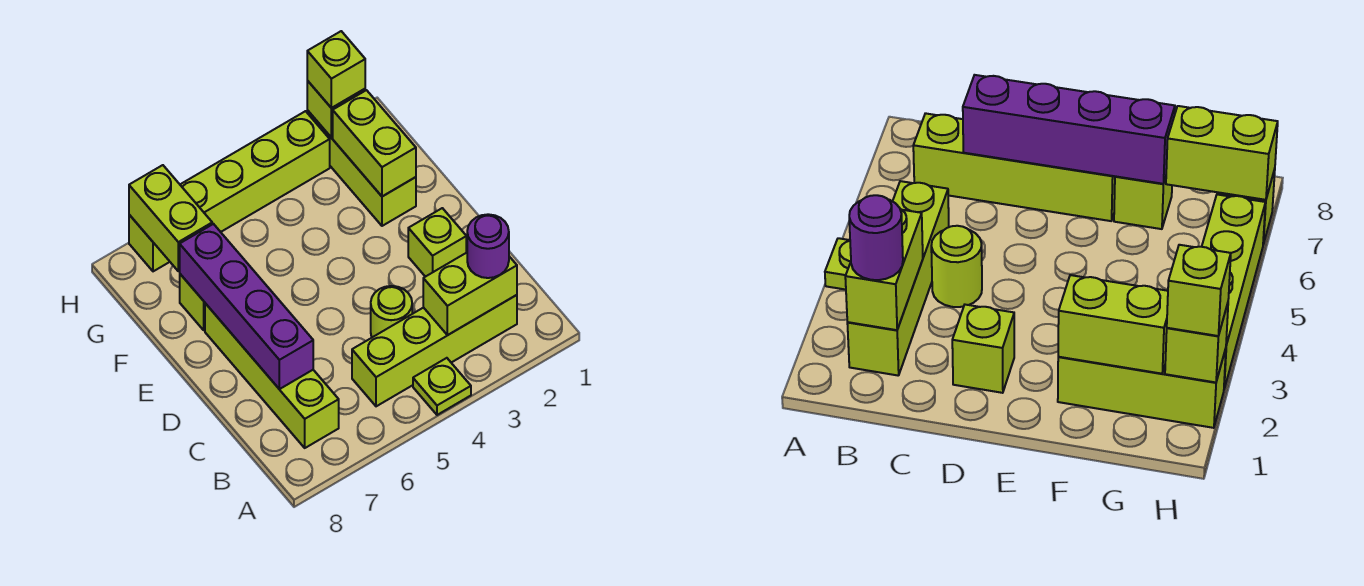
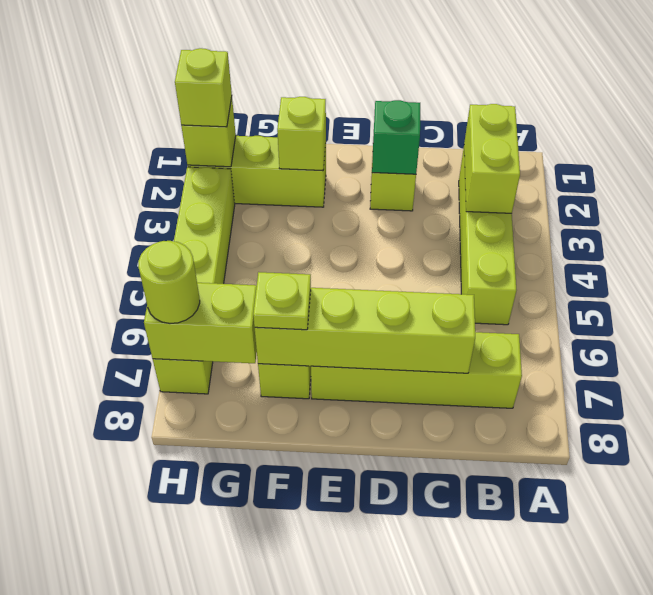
lime plate A4 level 1 -> lime plate F7 level 3
purple round brick B2 level 3 -> none
lime round brick C4 level 1 -> lime round brick H7 level 3
purple brick C7:F7 level 2 -> lime brick C7:F7 level 2
none -> green brick D2 level 2
lime brick F2:G2 level 2 -> lime brick F2 level 2

